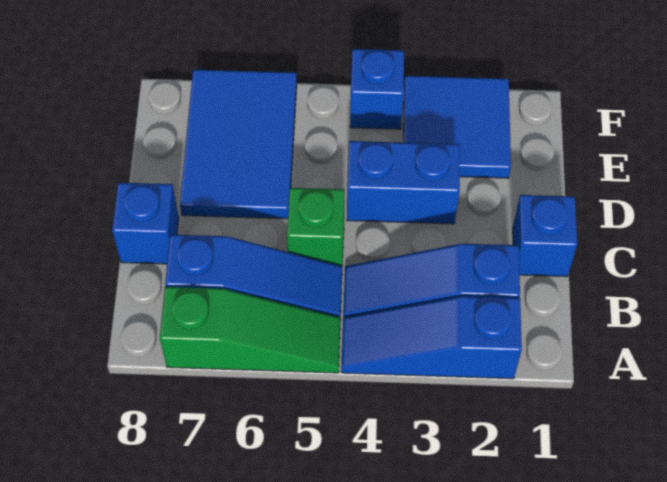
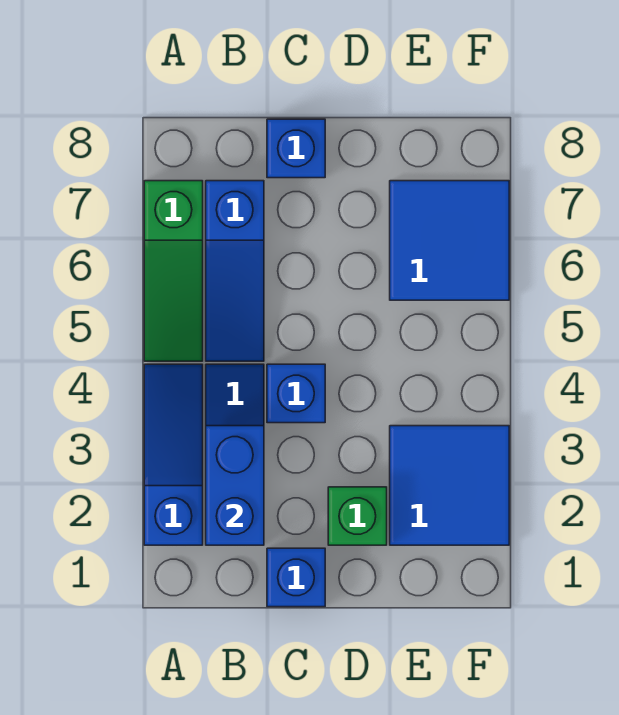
green brick C5 level 1 -> green brick D2 level 1
blue brick D3:D4 level 1 -> blue brick B2:B3 level 2
blue tile D6:F7 level 1 -> blue tile E6:F7 level 1
blue brick F4 level 1 -> blue brick C4 level 1

